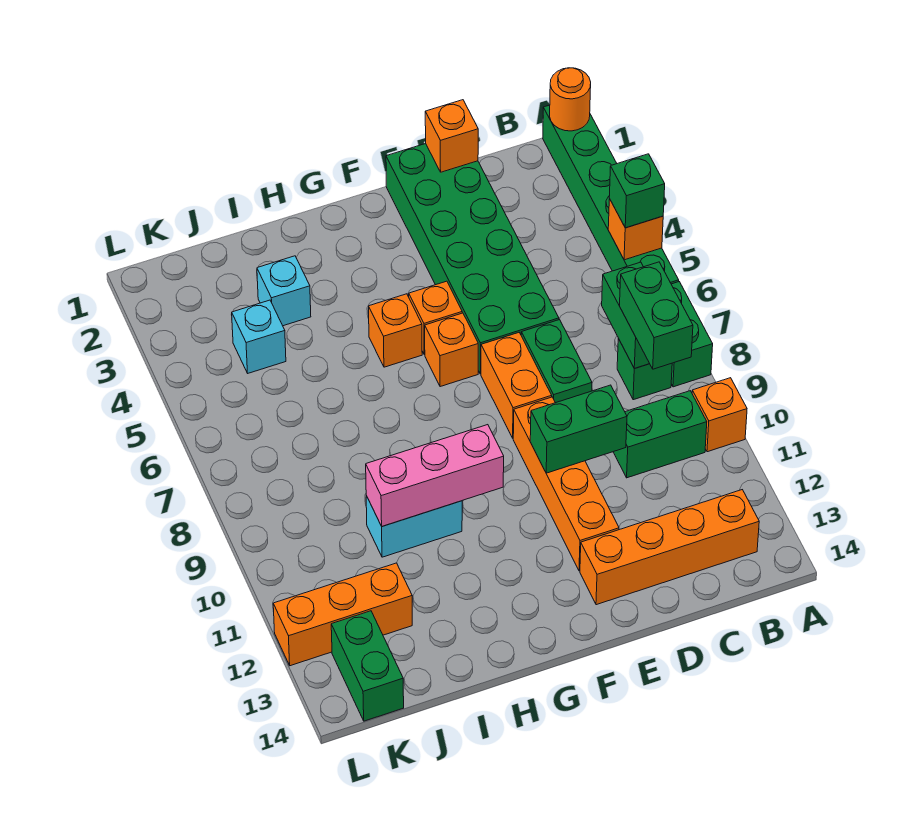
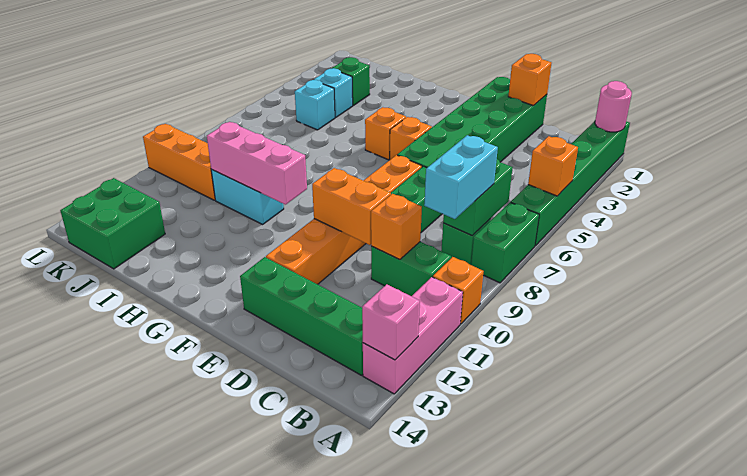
orange round brick A1 level 2 -> pink round brick A1 level 2
green brick A5 level 3 -> green brick J3 level 1
none -> pink brick A11:A13 level 1
none -> pink brick A13 level 2
green brick B8:B9 level 3 -> cyan brick B8:B9 level 3
orange brick B13:E13 level 1 -> green brick B13:E13 level 1
green brick D10:E10 level 2 -> orange brick D10:E10 level 2
orange brick F6 level 1 -> orange brick C10 level 2
cyan brick I3 level 1 -> cyan brick J5 level 1
orange brick J12:L12 level 1 -> orange brick J10:L10 level 1
green brick K13:K14 level 1 -> green brick J13:K14 level 1

